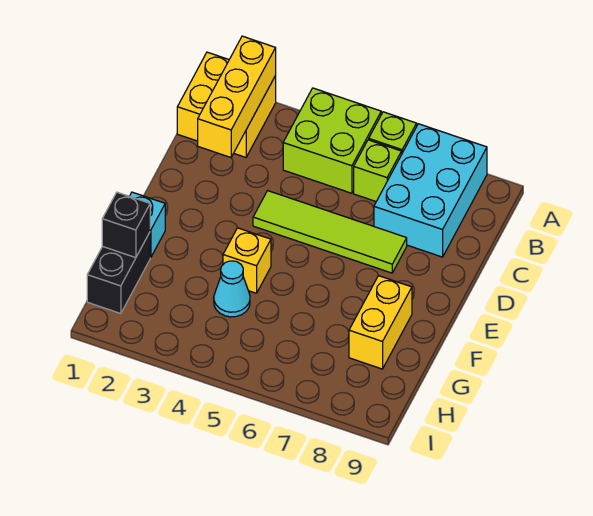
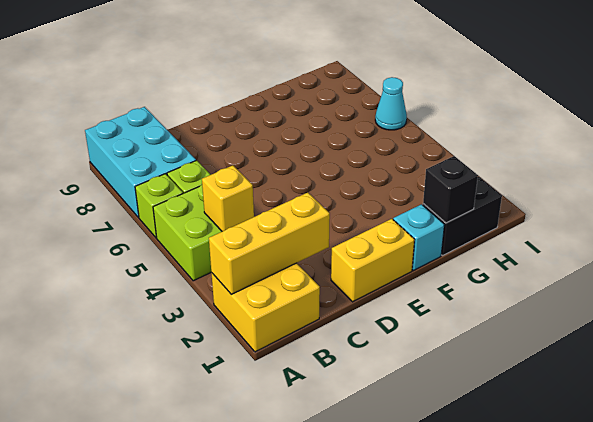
cyan brick A7:C8 level 1 -> cyan brick A7:B9 level 1
lime tile D4:D7 level 1 -> none
yellow brick F4 level 1 -> yellow brick B4 level 2
yellow brick F8:G8 level 1 -> yellow brick D1:E1 level 1
cyan cone G4 level 1 -> cyan cone I6 level 1

